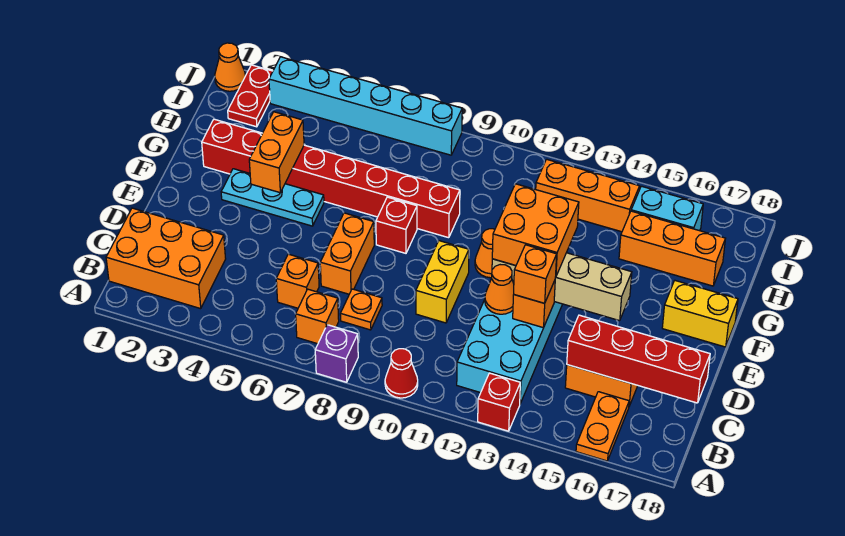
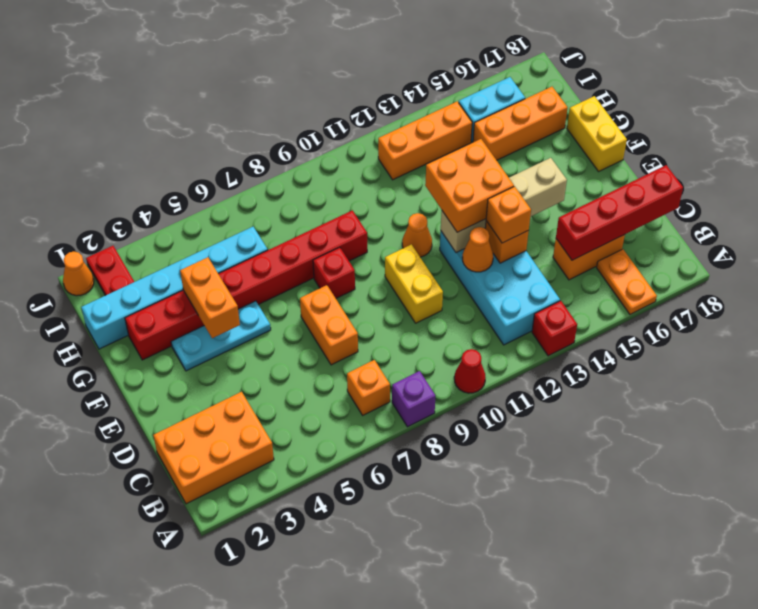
orange brick C6 level 1 -> none
orange plate C8 level 1 -> none
yellow brick F17:F18 level 1 -> yellow brick F18:G18 level 1
cyan brick J3:J8 level 1 -> cyan brick H1:H6 level 1

